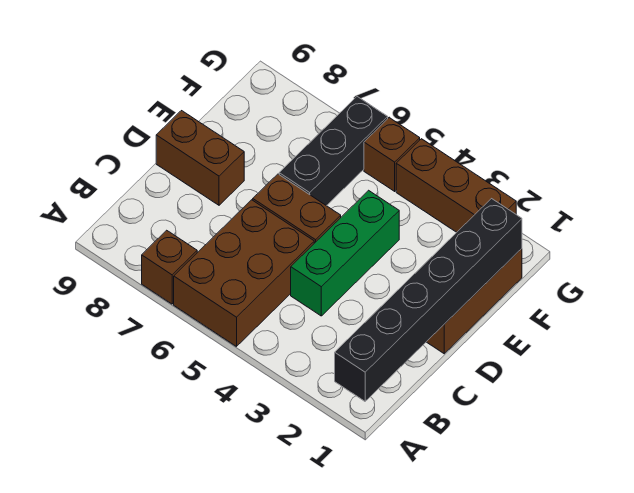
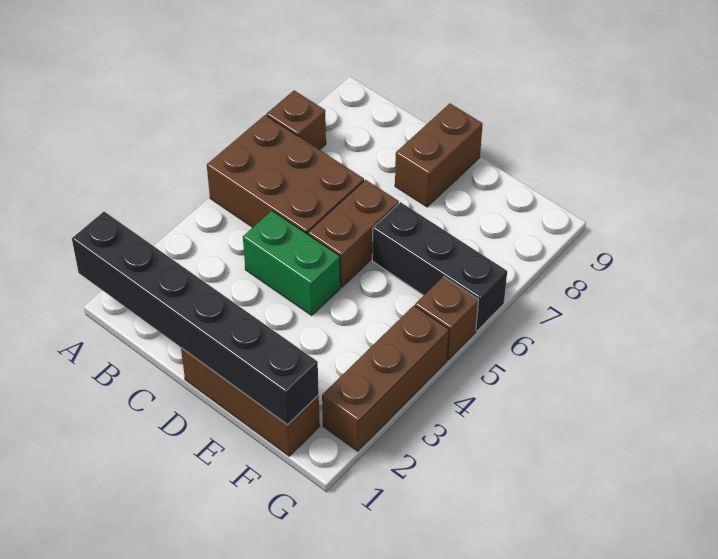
green brick C4:E4 level 1 -> green brick C4:D4 level 1

